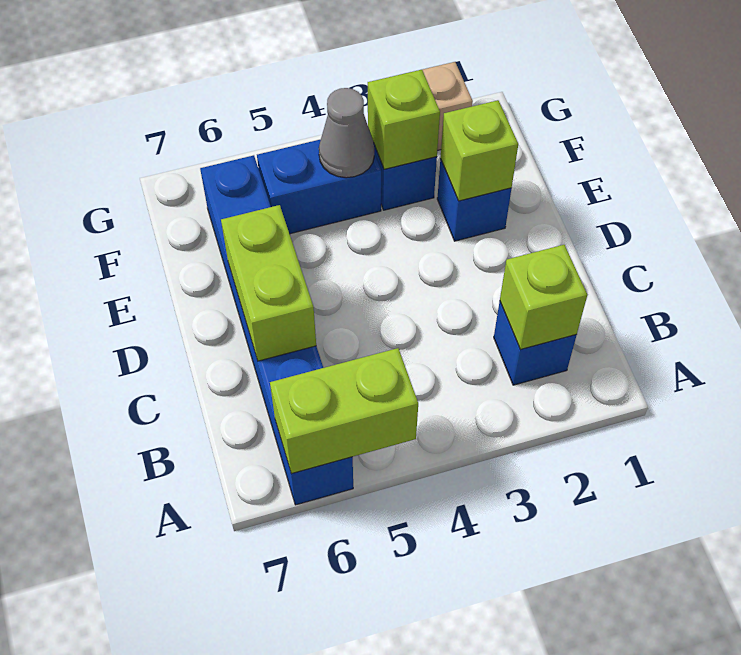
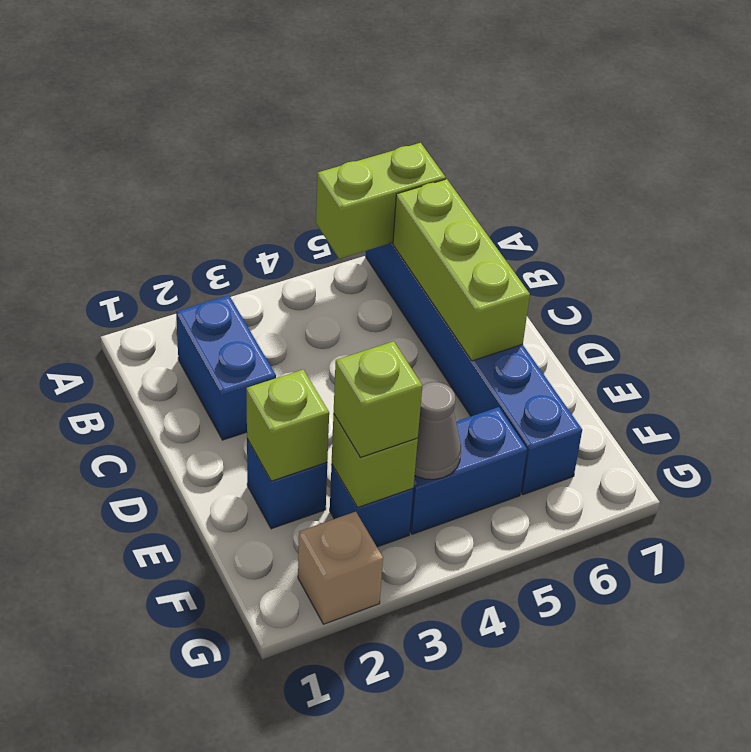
blue brick B2 level 1 -> blue brick B2:C2 level 1
lime brick B2 level 2 -> lime brick F3 level 3
lime brick C6:D6 level 2 -> lime brick B6:D6 level 2

